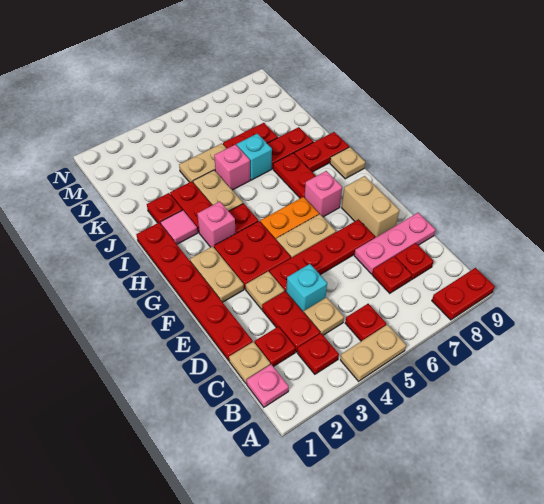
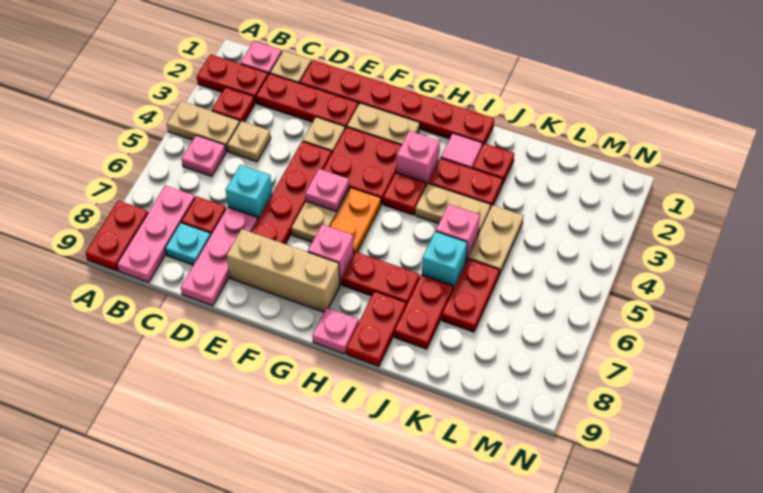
tan plate A4:A5 level 1 -> tan plate A4:B4 level 1
red plate B5 level 1 -> pink plate B5 level 1
none -> pink plate B7:B9 level 1
red plate C2 level 1 -> red plate C2:E2 level 1
red plate C3:D3 level 1 -> red plate A2:B2 level 1
red plate C8 level 1 -> cyan plate C8 level 1
cyan brick D4 level 1 -> cyan brick D6 level 1
tan brick E8:F8 level 1 -> tan brick E8:G8 level 1
none -> pink plate F5 level 2
tan plate H9 level 1 -> pink plate H9 level 1

